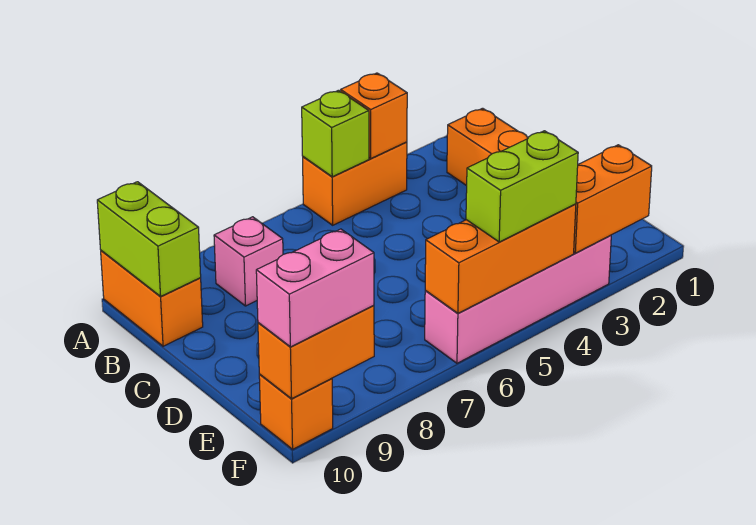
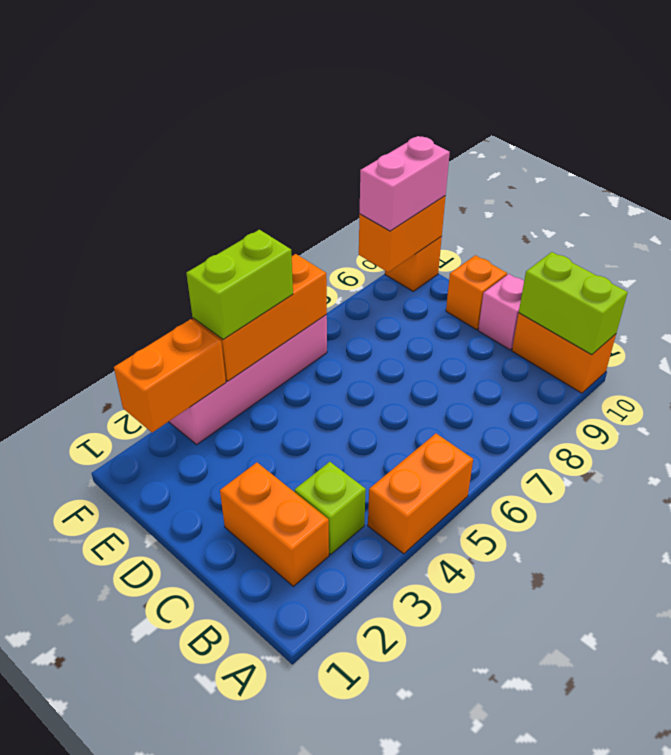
orange brick A4 level 2 -> orange brick D10 level 1
lime brick A5 level 2 -> lime brick B3 level 1
pink brick B8 level 1 -> pink brick C10 level 1

